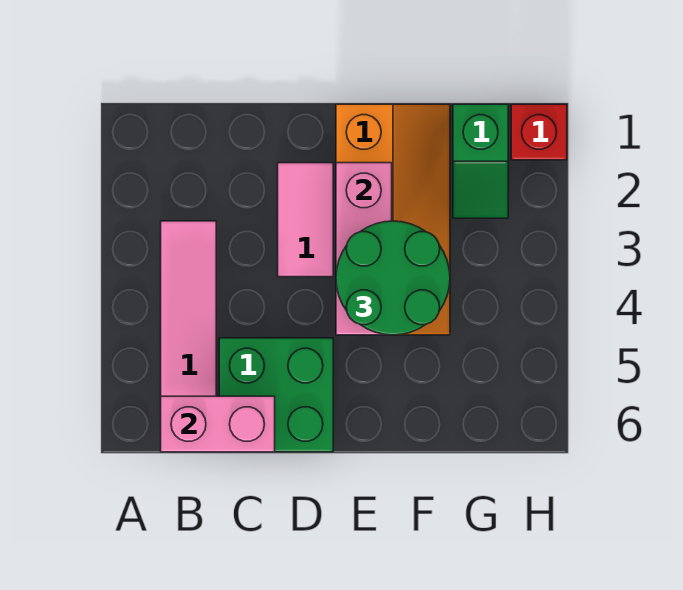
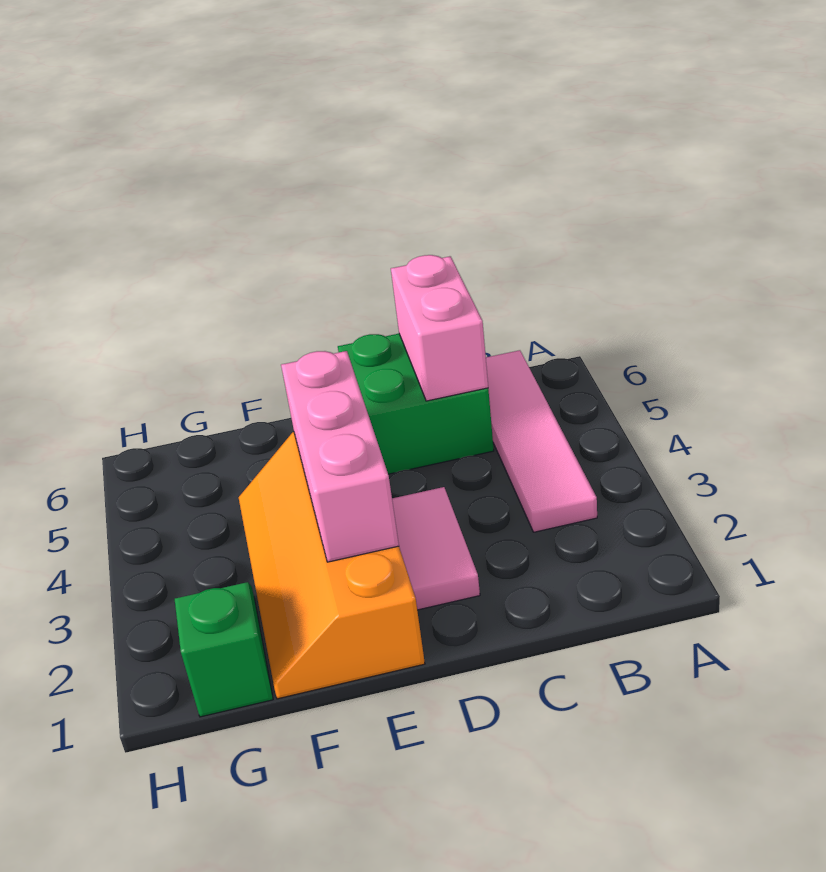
pink brick B6:C6 level 2 -> pink brick C5:C6 level 2
green round brick E3:F4 level 3 -> none
red brick H1 level 1 -> none

